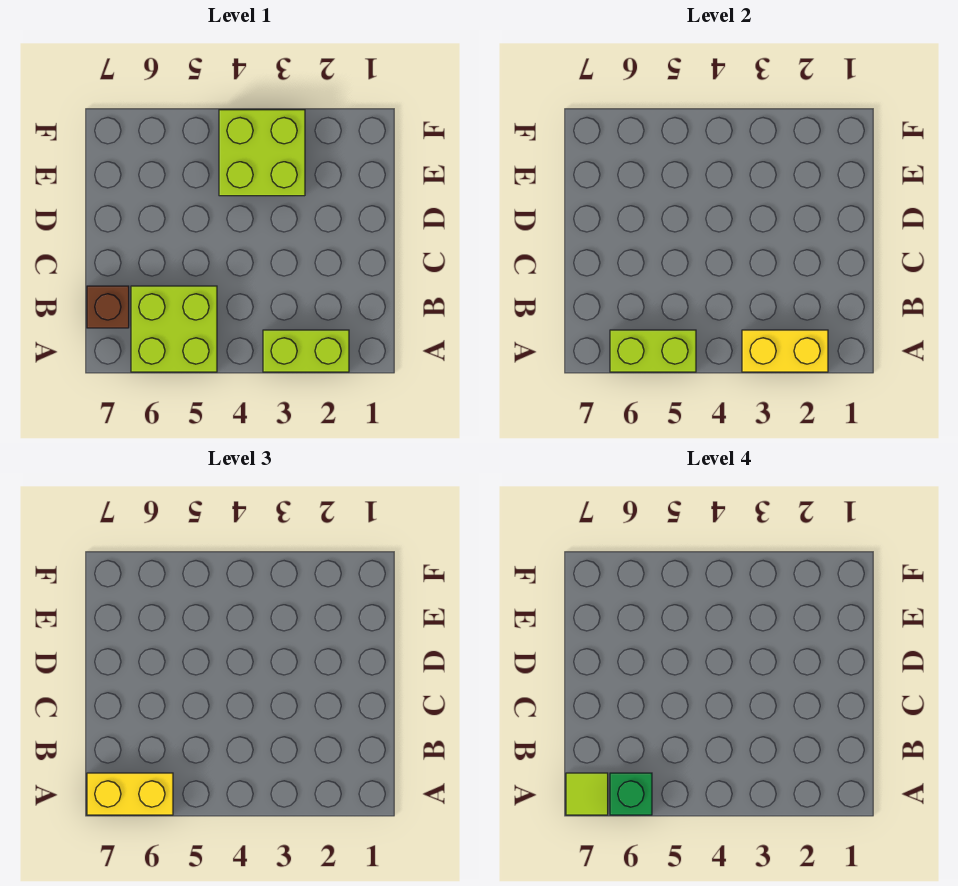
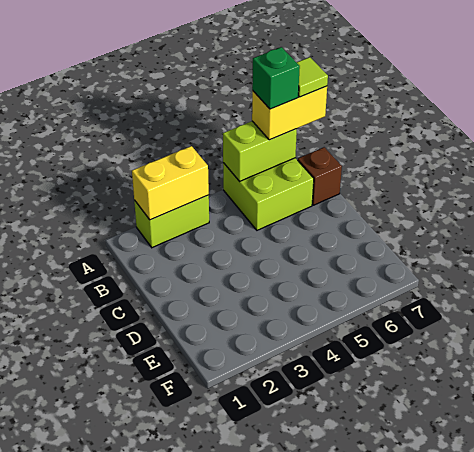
lime brick E3:F4 level 1 -> none

